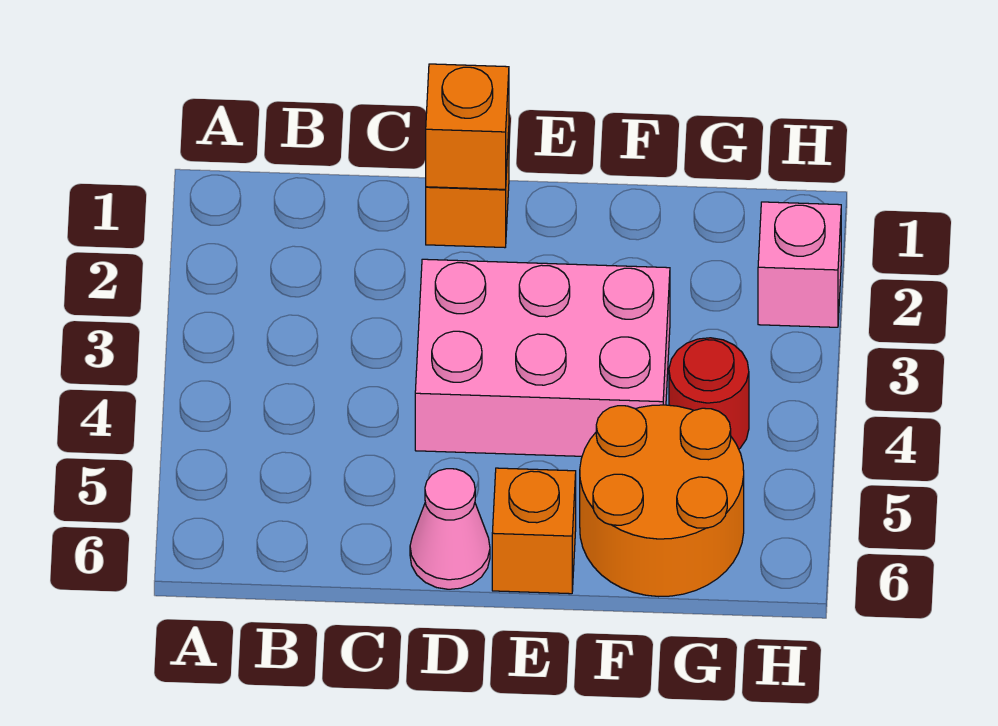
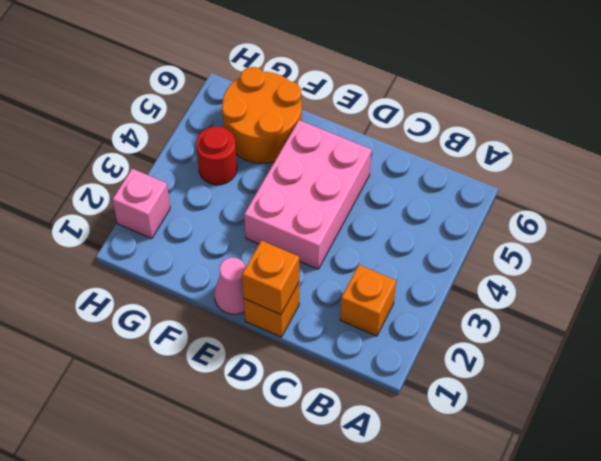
pink brick D3:F4 level 1 -> pink brick D3:E5 level 1
pink cone D6 level 1 -> pink cone E1 level 1
orange brick E6 level 1 -> orange brick B2 level 1

